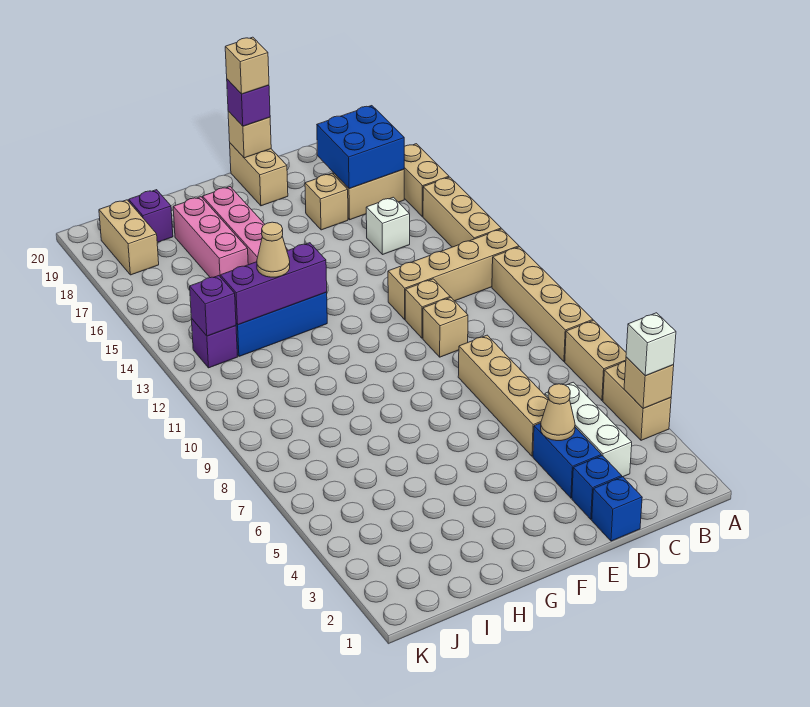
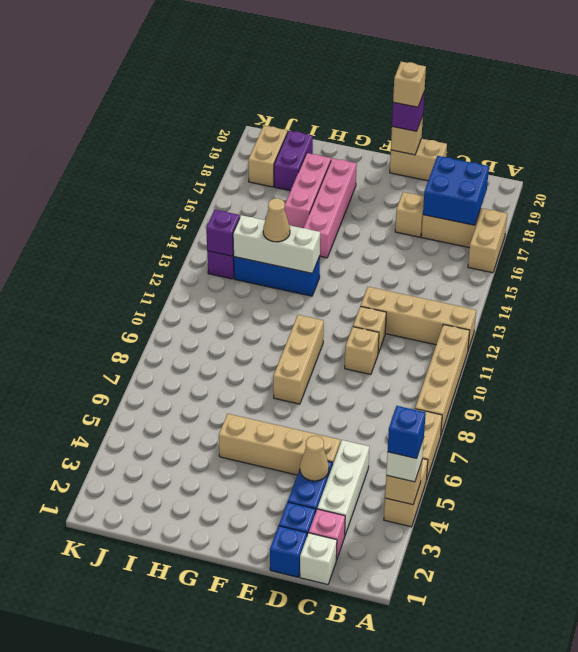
none -> blue brick A4 level 4
tan brick A13:A15 level 1 -> tan brick F8:F10 level 1
none -> pink brick C2 level 1
white brick C15 level 1 -> white brick C1 level 1
tan brick D5:D8 level 1 -> tan brick D5:G5 level 1
tan brick E19:E20 level 1 -> tan brick D20:E20 level 1
purple brick G13:I13 level 2 -> white brick G13:I13 level 2
purple brick I19 level 1 -> purple brick I18:I19 level 1

